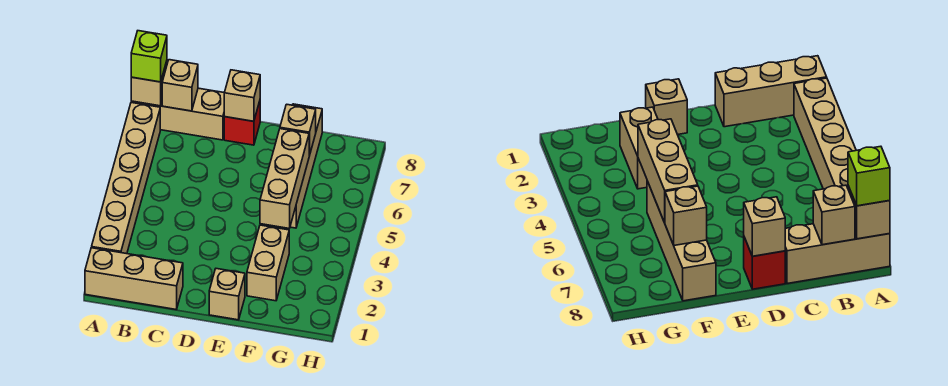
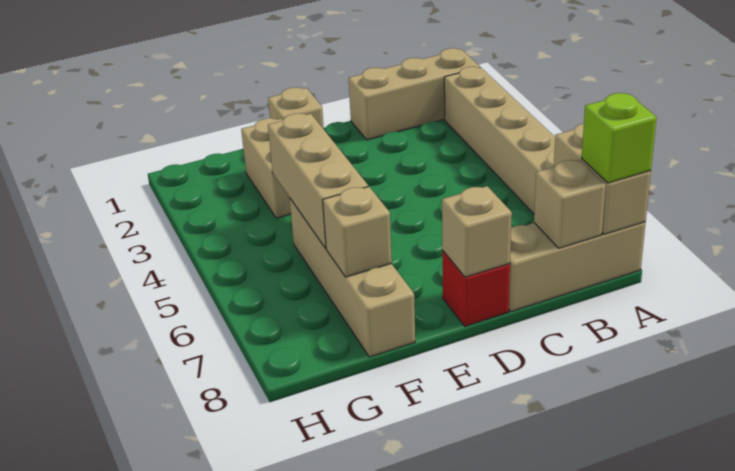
tan brick A8 level 2 -> tan brick A7:A8 level 2

